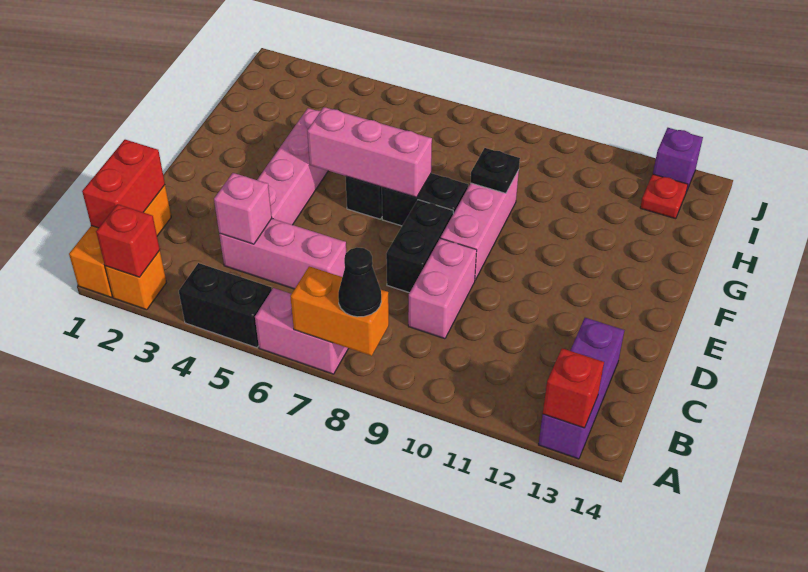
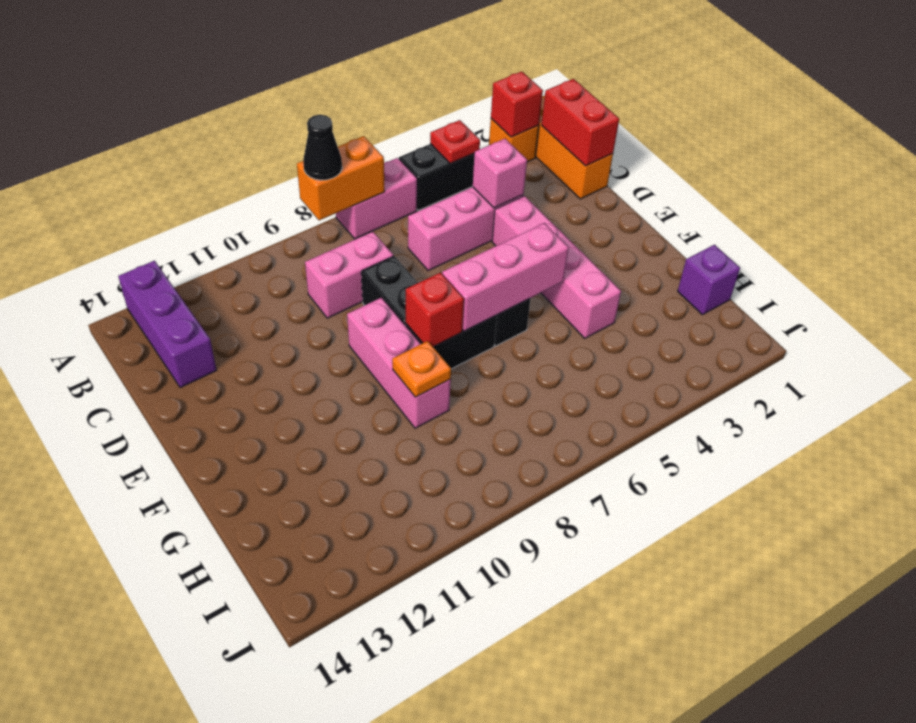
red brick A13 level 2 -> red brick F8 level 2
pink brick C9:D9 level 1 -> pink brick C8:C9 level 1
black plate G9 level 2 -> orange plate G9 level 2
red plate I13 level 1 -> red plate A4 level 2
purple brick J13 level 1 -> purple brick H1 level 1

